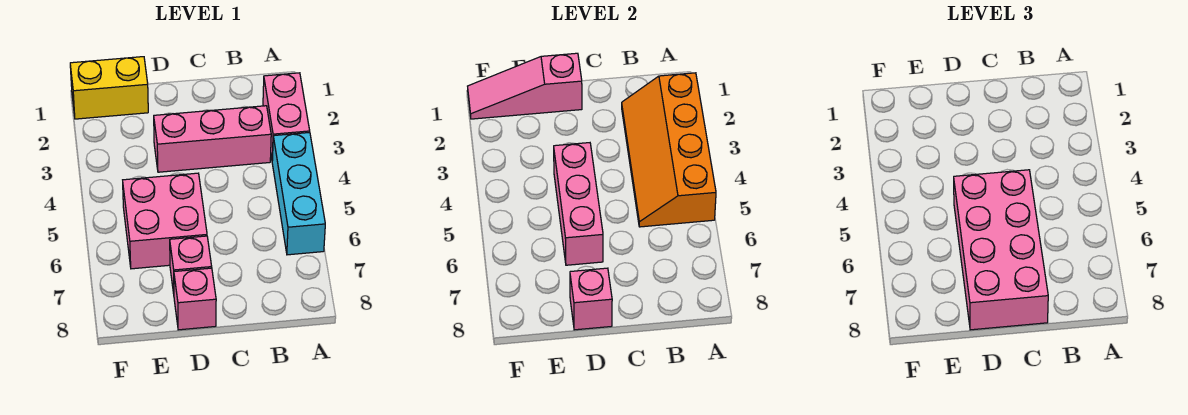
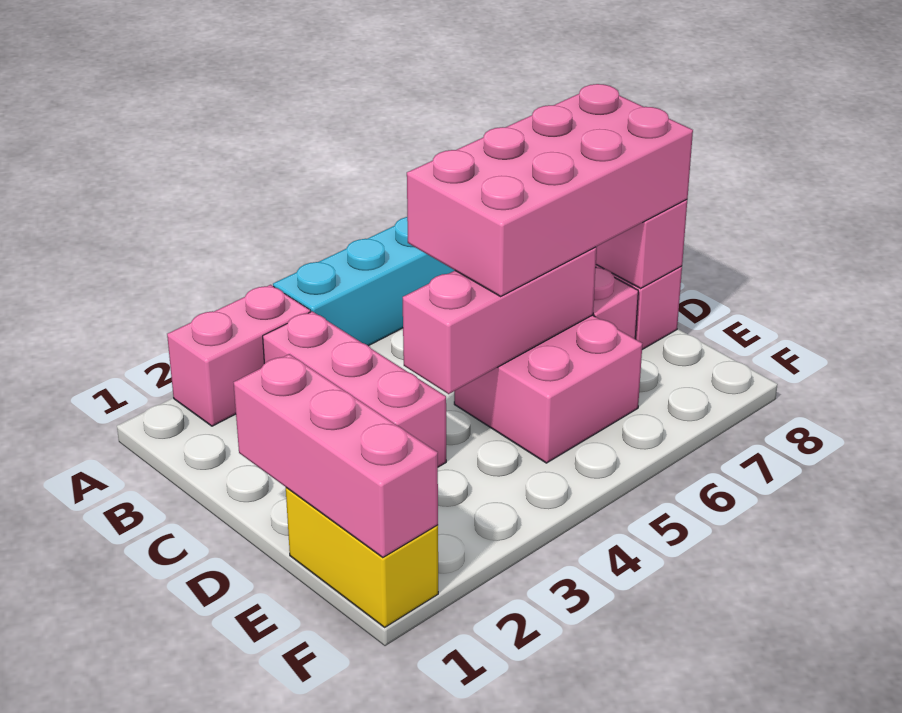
orange slope A2:B5 level 2 top A -> none
pink slope D1:F1 level 2 top D -> pink brick D1:F1 level 2

